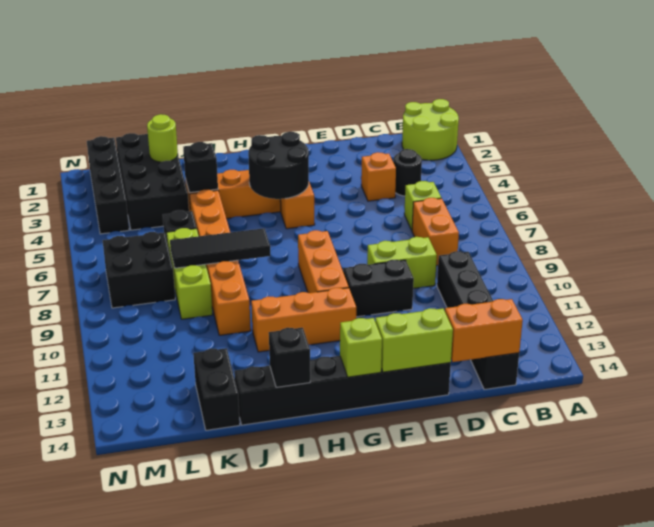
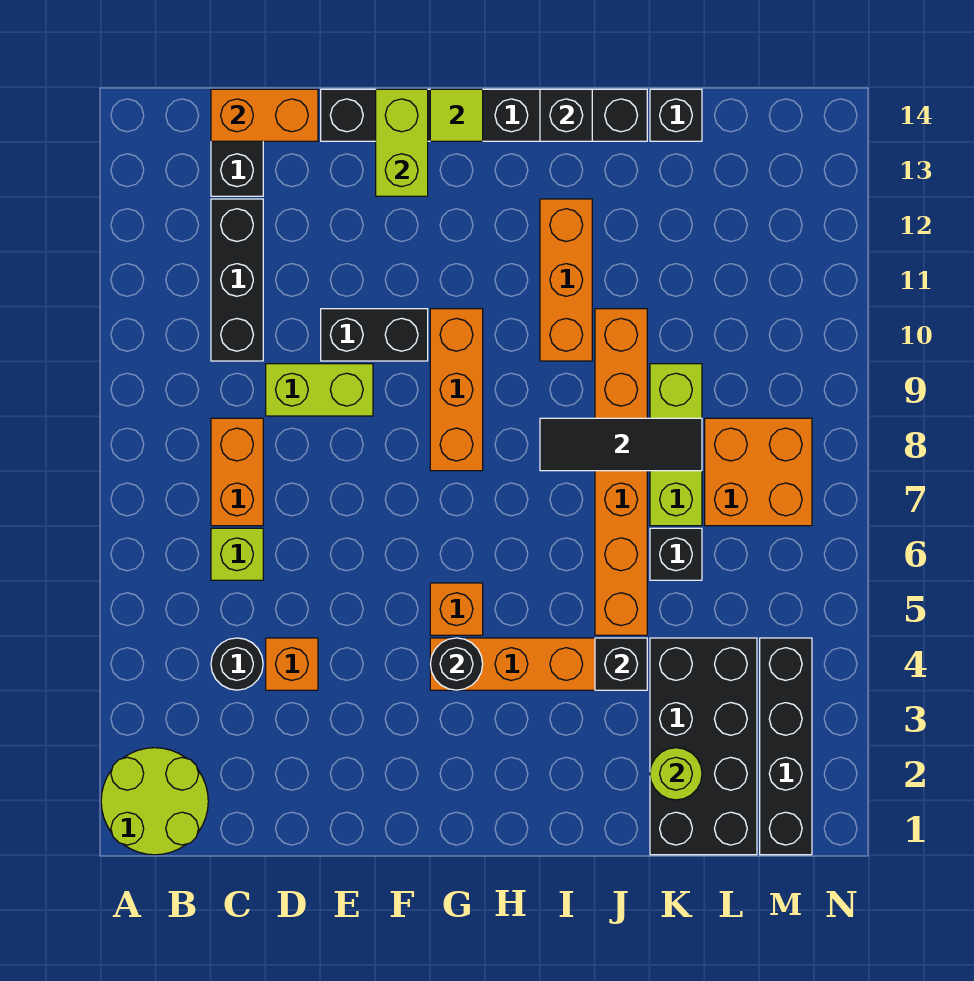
lime brick E14:F14 level 2 -> lime brick F13:F14 level 2
black round brick G4:H5 level 2 -> black round brick G4 level 2
orange brick G11:I11 level 1 -> orange brick I10:I12 level 1
lime brick G14 level 2 -> lime tile G14 level 2
black brick K13:K14 level 1 -> black brick K14 level 1
black brick L7:M8 level 1 -> orange brick L7:M8 level 1

